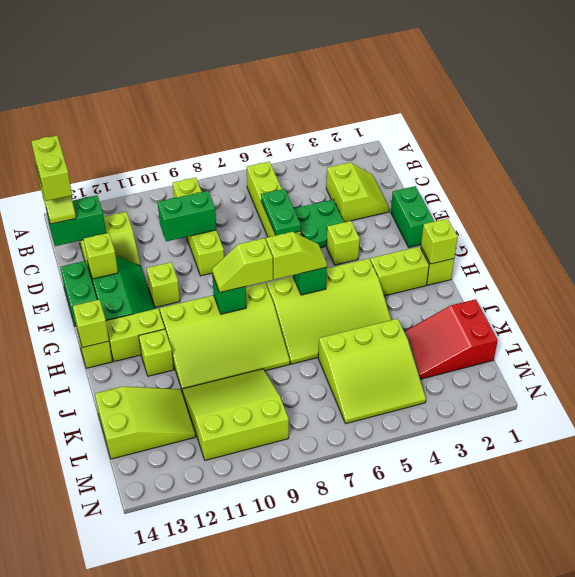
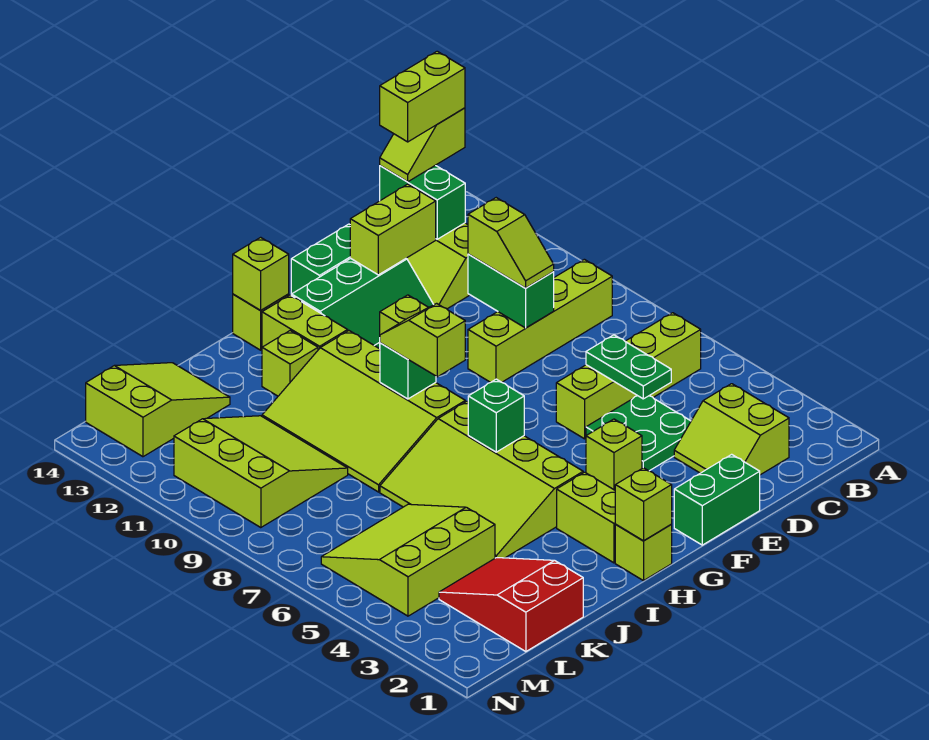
lime slope C2:D3 level 1 top 3 -> lime slope C2:D3 level 1 top C
green plate D6:E6 level 2 -> green plate D5:D6 level 2
lime brick E13 level 2 -> lime brick D13:E13 level 2
lime slope H6:H7 level 3 top 7 -> lime slope D9:D10 level 3 top 10
lime slope K4:M6 level 1 top K -> lime slope K4:M6 level 1 top 4
lime slope K12:L14 level 1 top 14 -> lime slope K13:M14 level 1 top M

